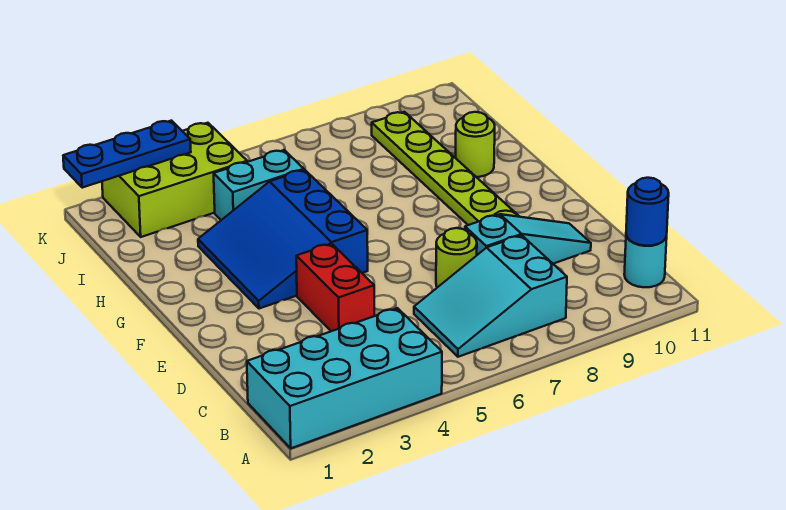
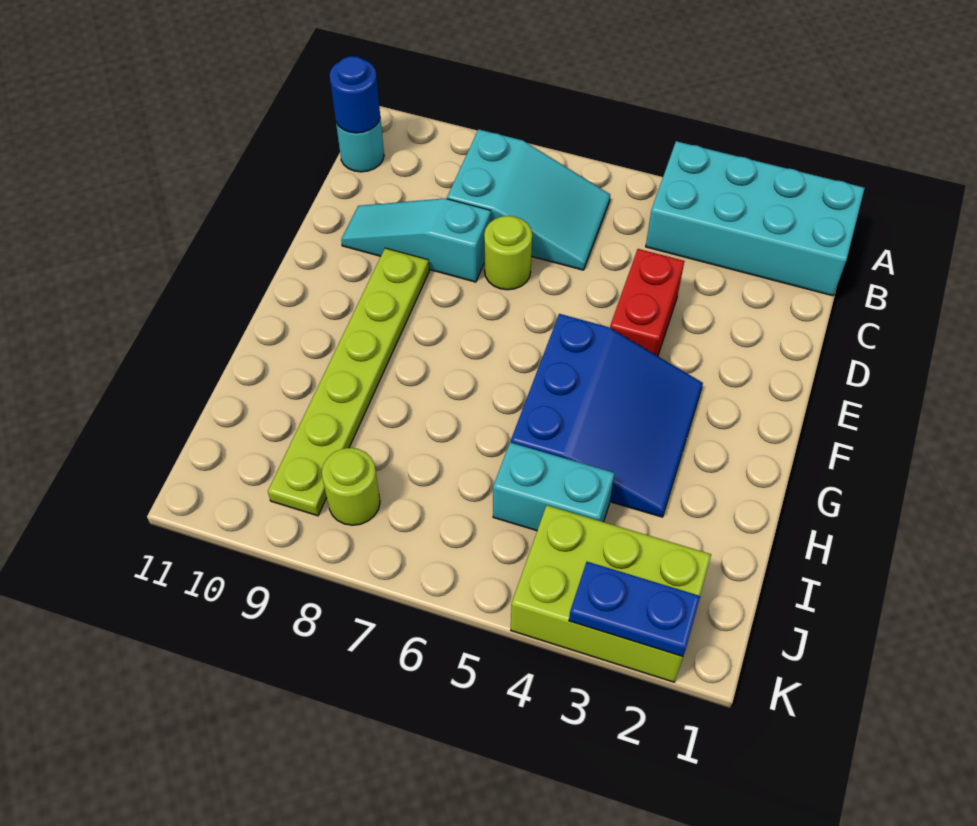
lime round brick H10 level 1 -> lime round brick J8 level 1
blue plate K1:K3 level 2 -> blue plate K2:K3 level 2

